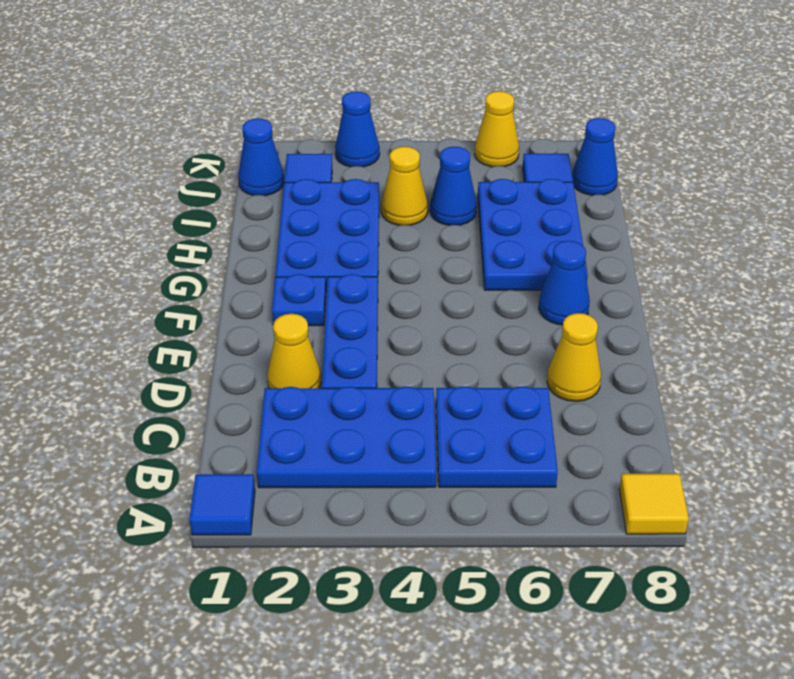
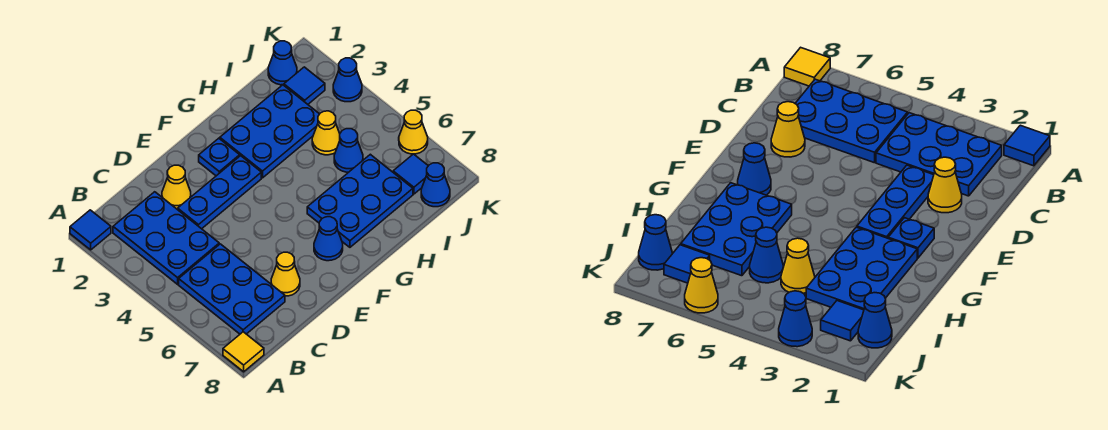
blue plate B5:C6 level 1 -> blue plate B5:C7 level 1

